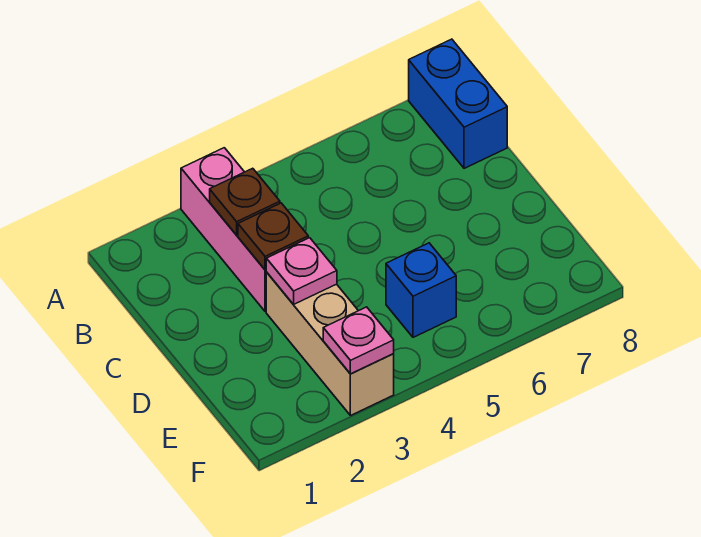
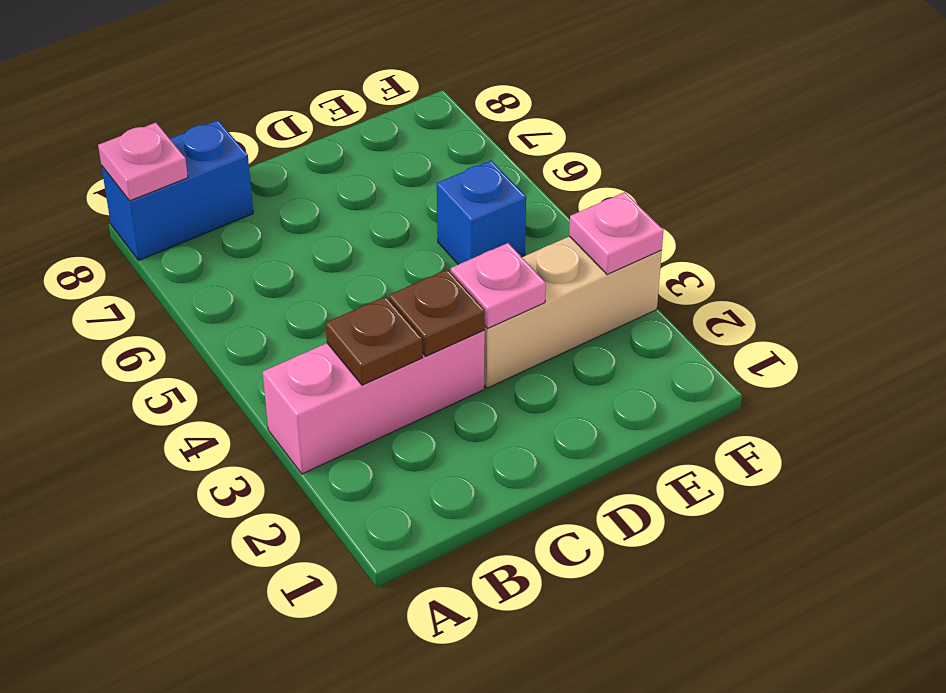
none -> pink plate A8 level 2

